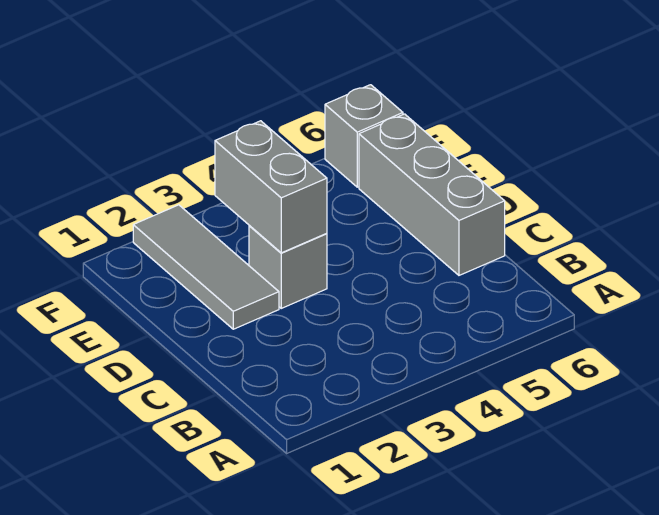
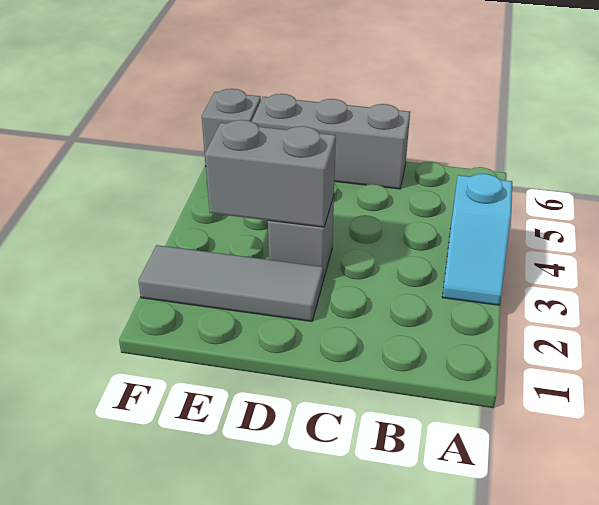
none -> cyan slope A3:A4 level 1 top 4

